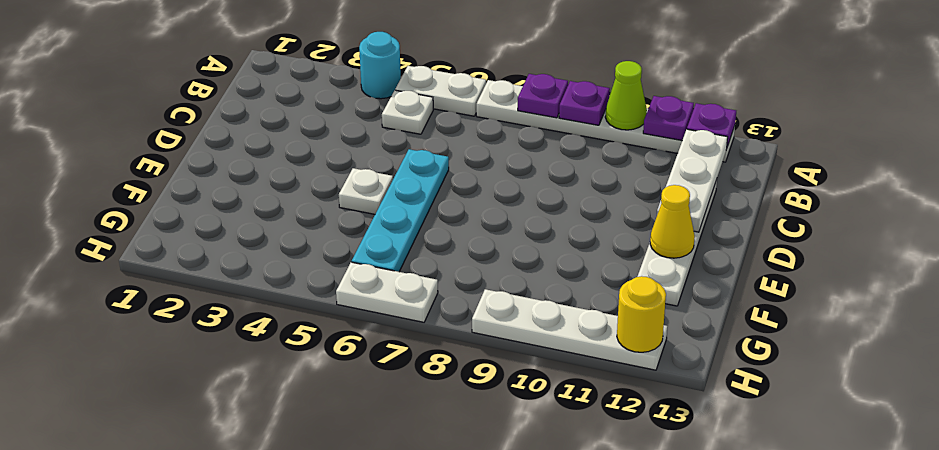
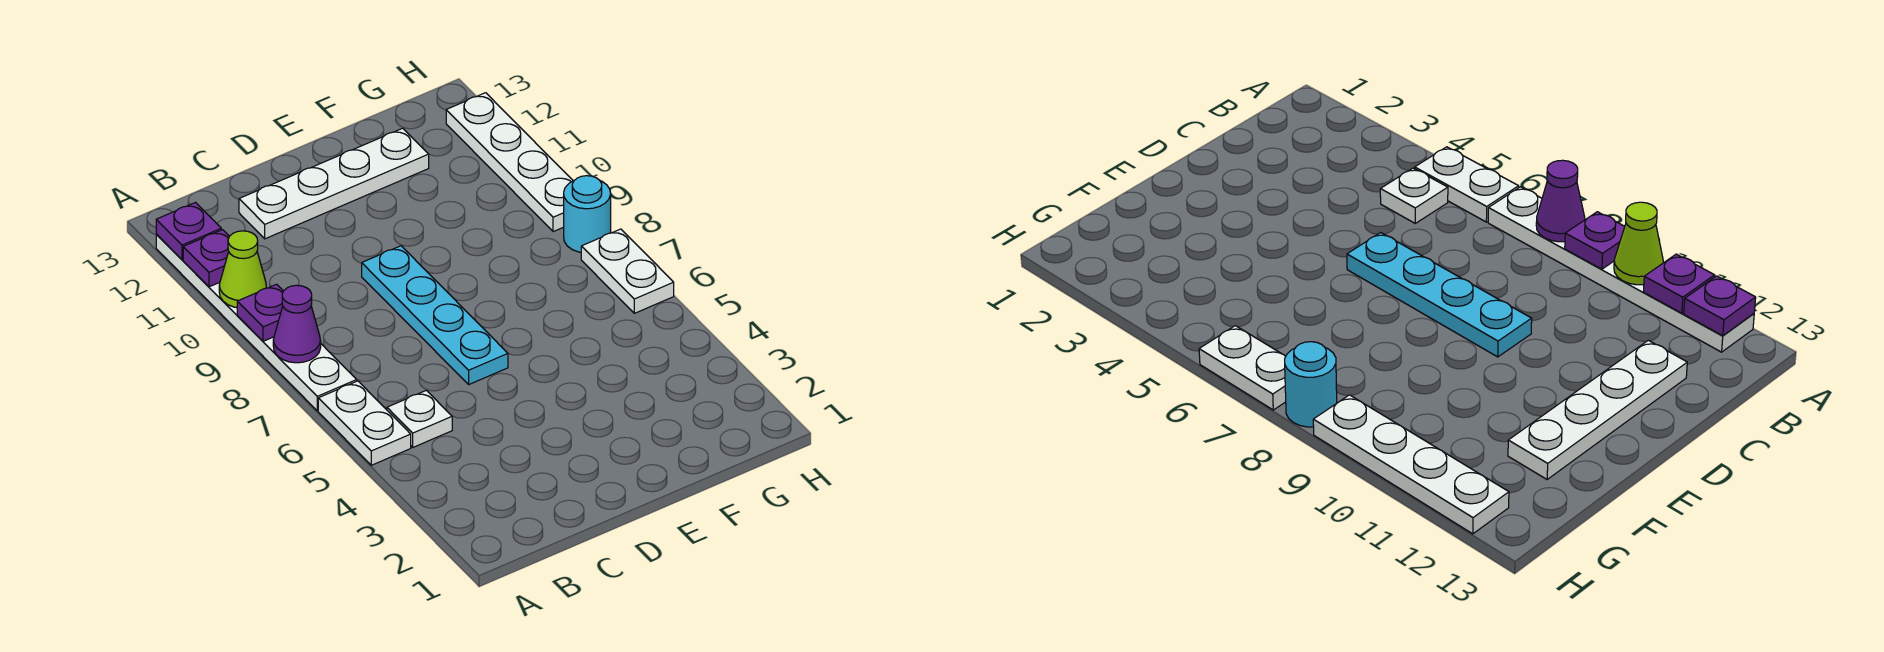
cyan round brick A4 level 1 -> cyan round brick H8 level 1
purple plate A8 level 2 -> purple cone A8 level 2
white plate B12:D12 level 2 -> none
cyan plate D6:G6 level 1 -> cyan plate D6:D9 level 1
white plate E5 level 1 -> none
yellow cone E12 level 2 -> none
yellow round brick H12 level 2 -> none

